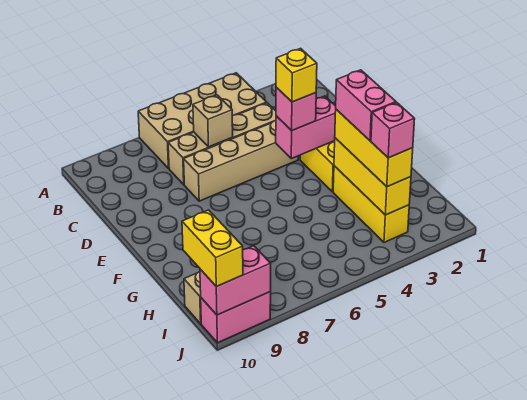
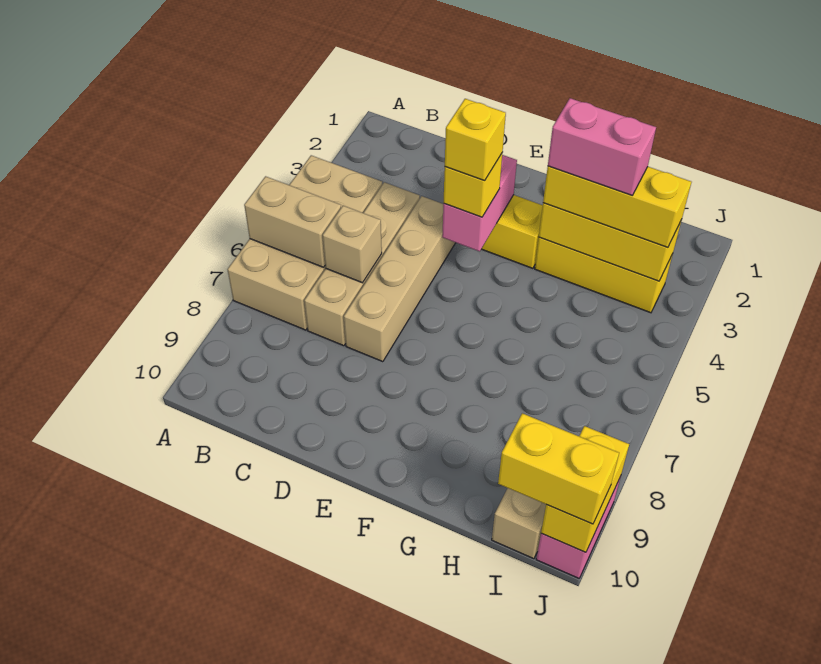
none -> tan brick A6:B6 level 2
pink brick E4 level 3 -> yellow brick E4 level 3
pink brick I3 level 4 -> none
pink brick J9:J10 level 2 -> yellow brick J9:J10 level 2

